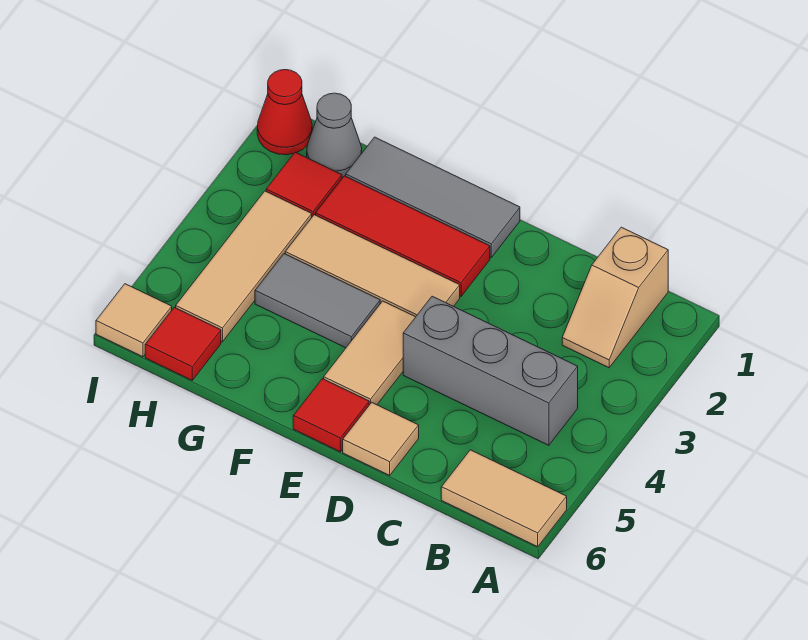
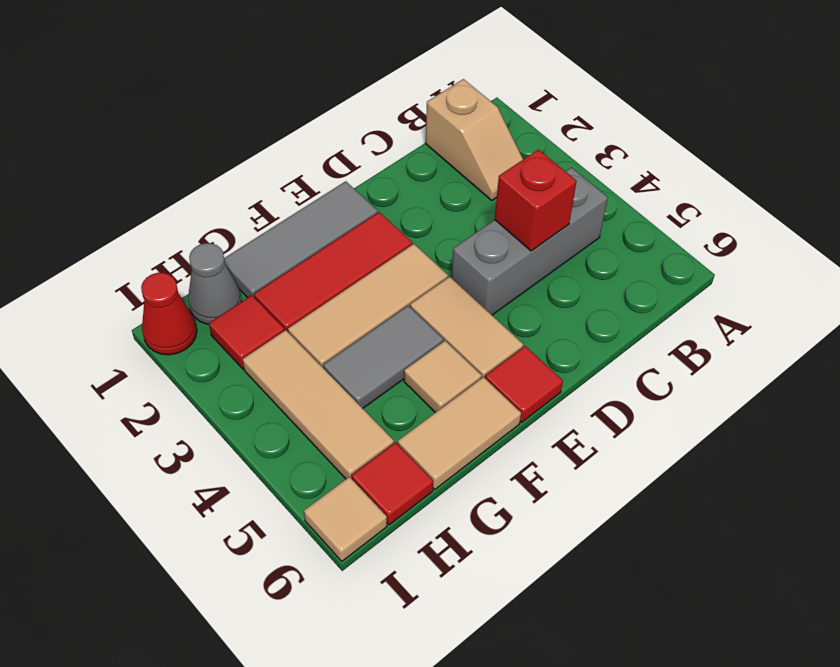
tan tile A6:B6 level 1 -> tan tile F6:G6 level 1
none -> red brick C4 level 2
tan tile D6 level 1 -> tan tile F5 level 1

